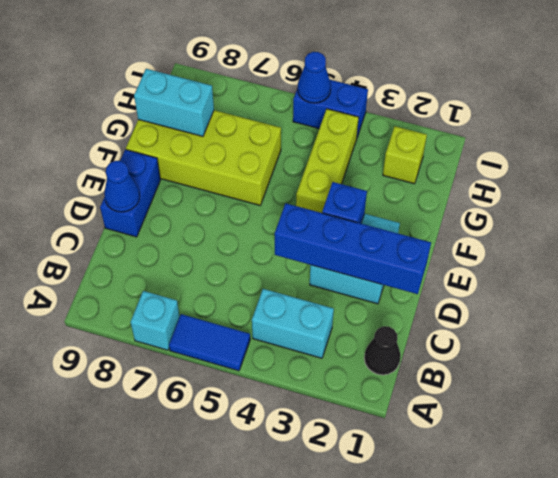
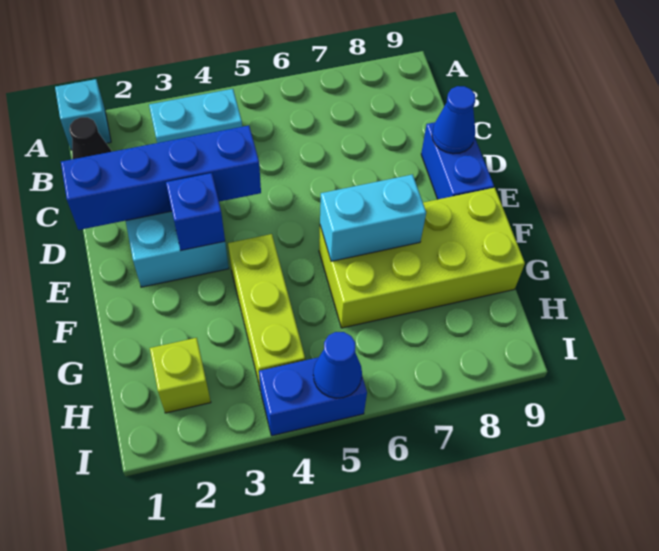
blue tile A5:A6 level 1 -> none
cyan brick A7 level 1 -> cyan brick A1 level 1
cyan brick G8:G9 level 2 -> cyan brick F6:F7 level 2

